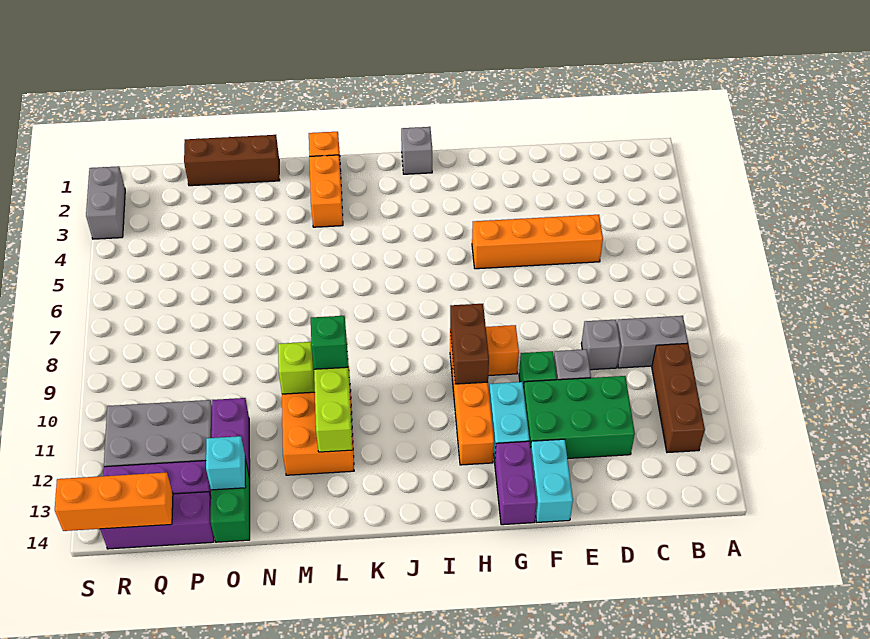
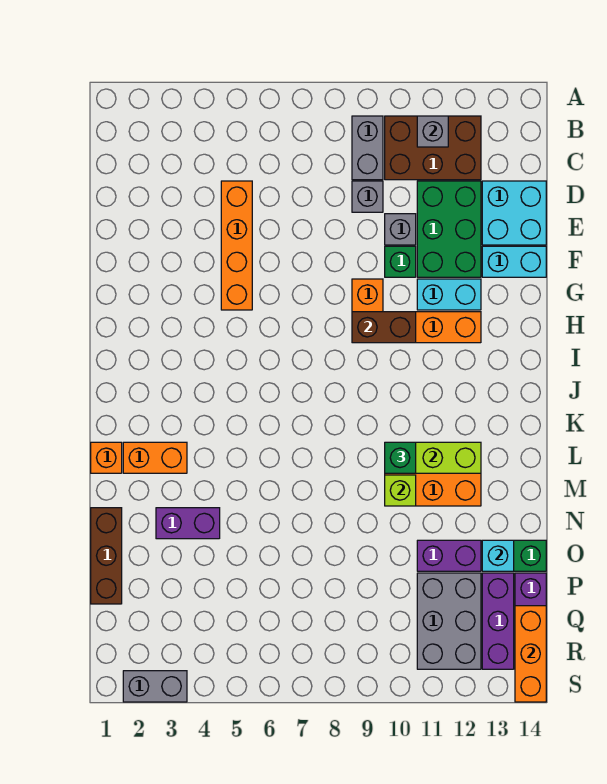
brown brick B10:B12 level 1 -> brown brick B10:C12 level 1
none -> cyan brick D13:E14 level 1
purple brick G13:G14 level 1 -> purple brick N3:N4 level 1
grey brick I1 level 1 -> grey brick B11 level 2

